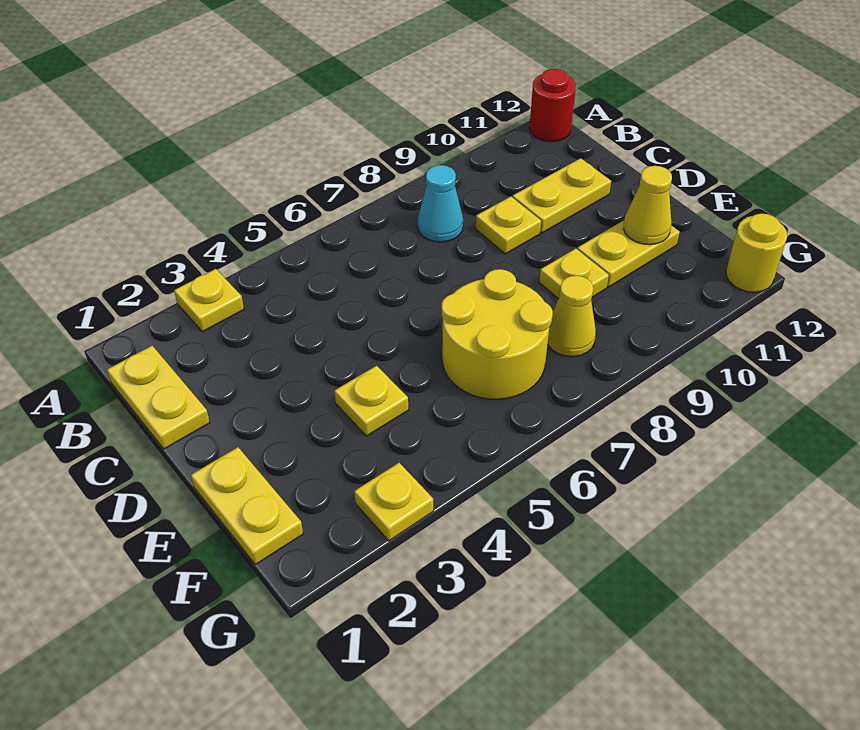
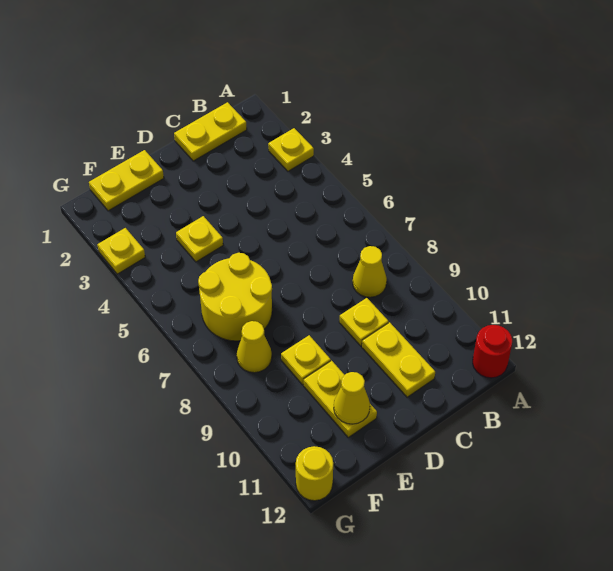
cyan cone B8 level 1 -> yellow cone B8 level 1

